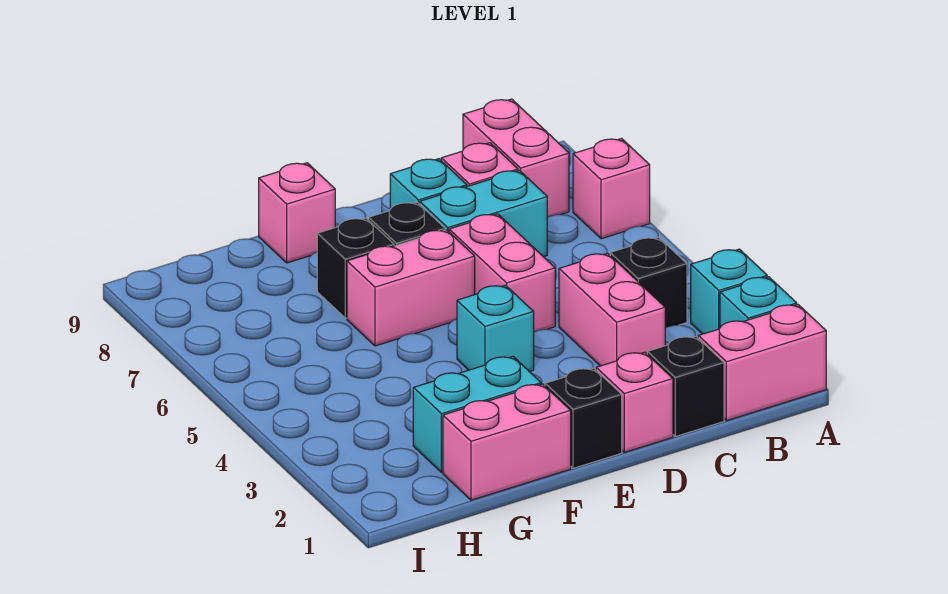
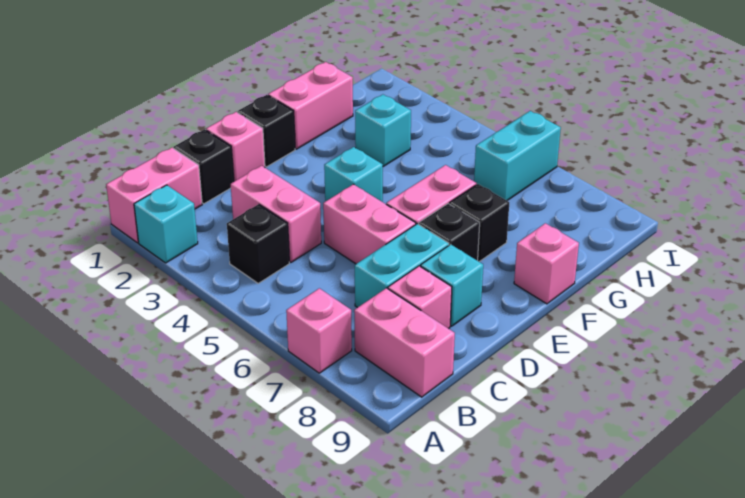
cyan brick A3 level 1 -> cyan brick G3 level 1
cyan brick F2:G2 level 1 -> cyan brick H6:I6 level 1

